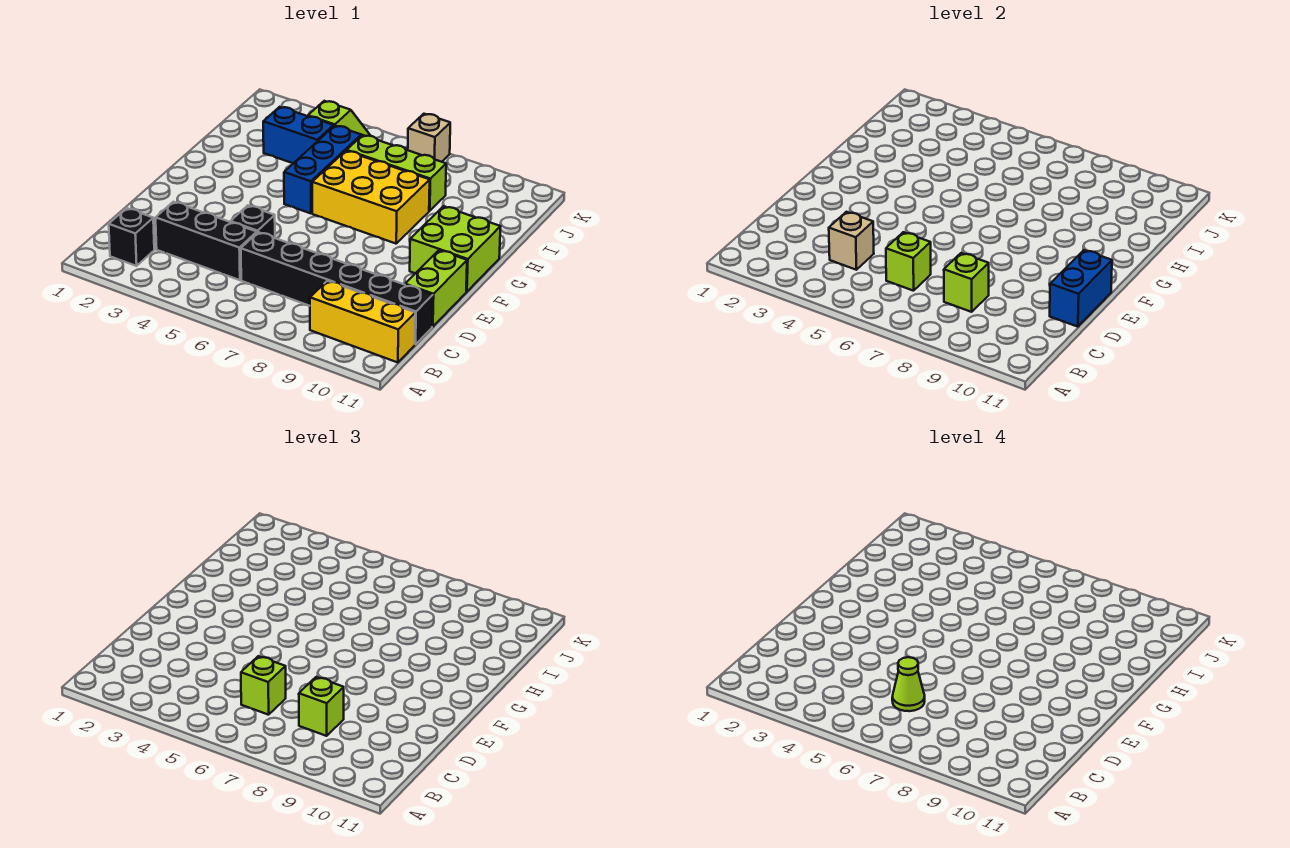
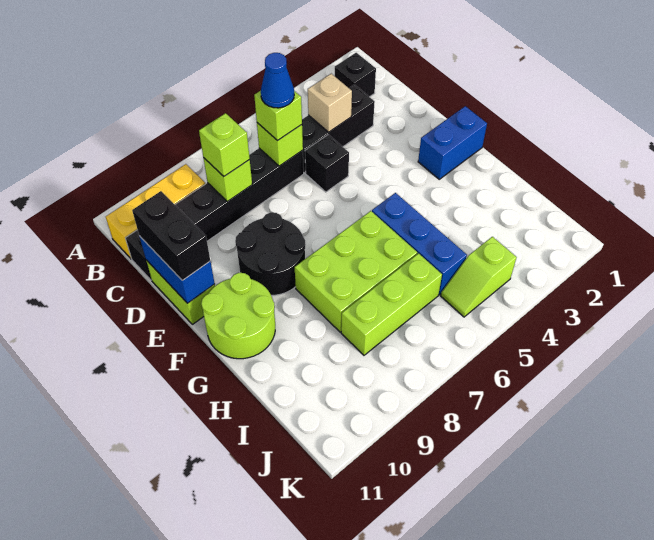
lime cone C6 level 4 -> blue cone C6 level 4
none -> black brick D11:E11 level 3
none -> black round brick E8:F9 level 1
lime brick F10:G11 level 1 -> lime round brick F10:G11 level 1
yellow brick G6:H8 level 1 -> lime brick G6:H8 level 1
blue brick I3:I4 level 1 -> blue brick F1:F2 level 1
tan brick K7 level 1 -> none

